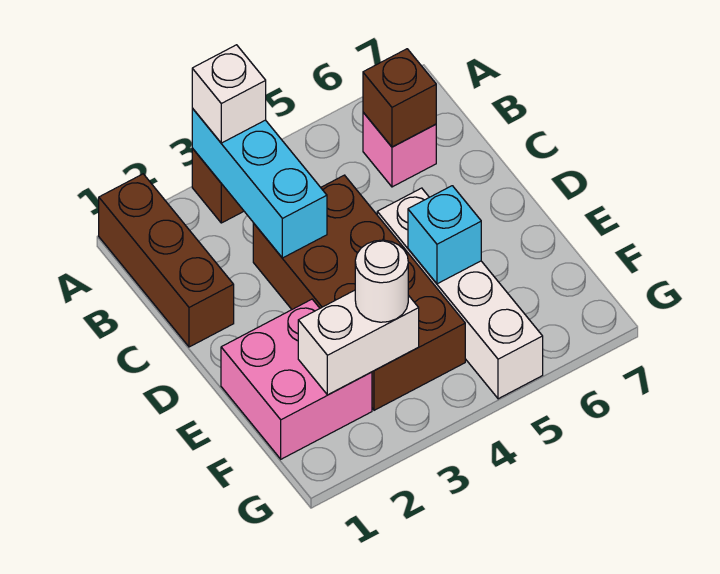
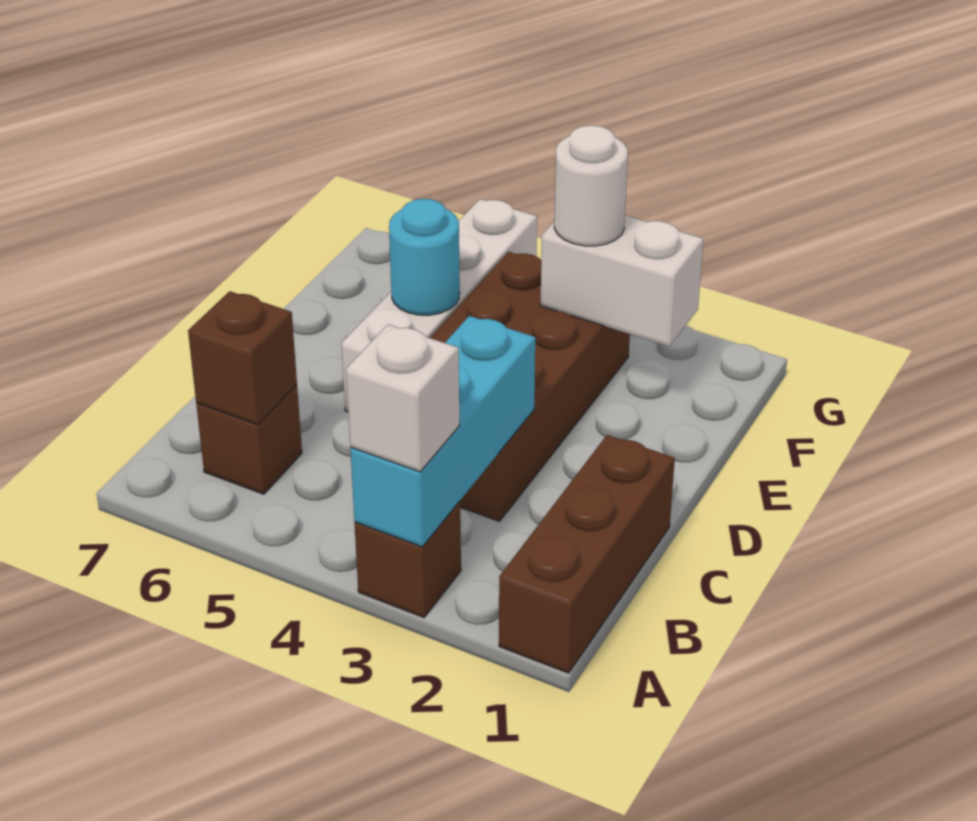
pink brick B6 level 1 -> brown brick B6 level 1
pink brick E1:F2 level 1 -> none
cyan brick E5 level 2 -> cyan round brick E5 level 2

